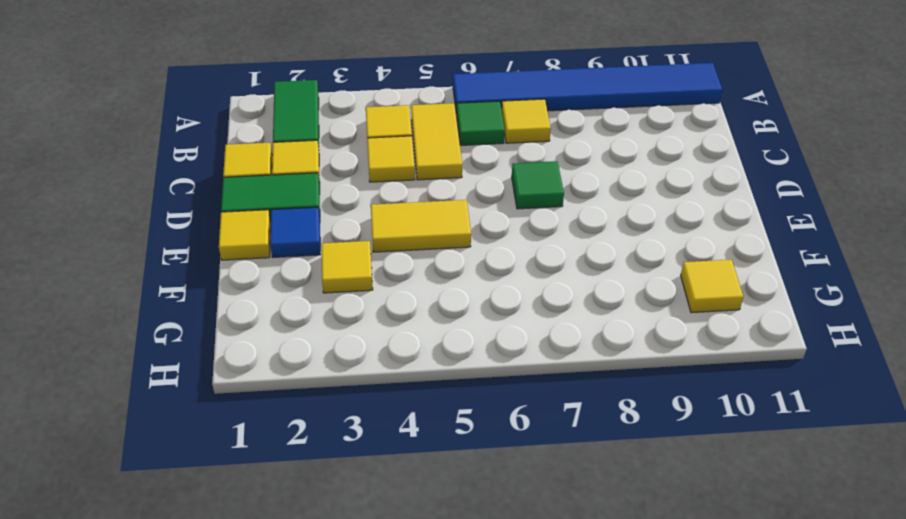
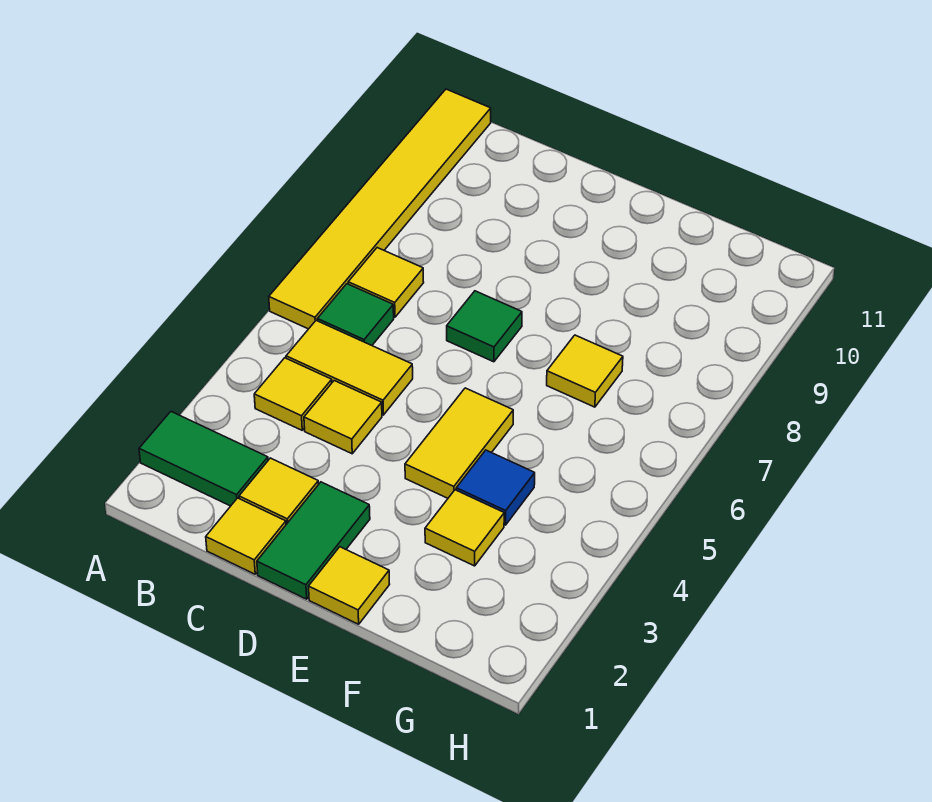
blue tile A6:A11 level 1 -> yellow tile A6:A11 level 1
blue tile E2 level 1 -> blue tile F4 level 1
yellow tile G10 level 1 -> yellow tile F7 level 1

